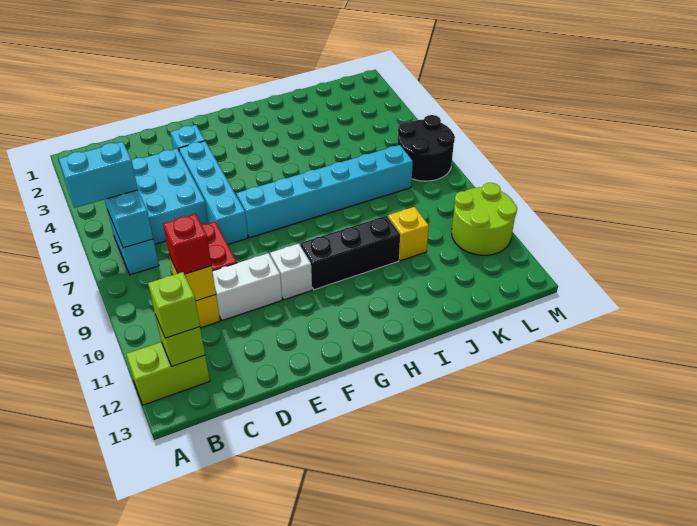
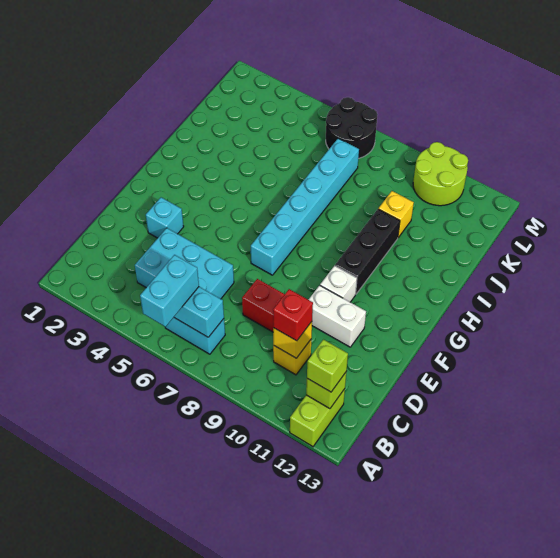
white brick D10:E10 level 1 -> white brick E10:E11 level 1
cyan brick E4:E7 level 1 -> none

